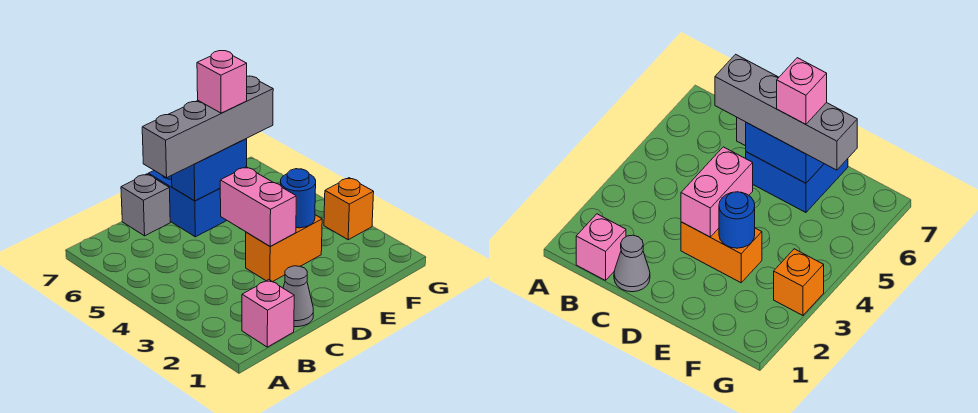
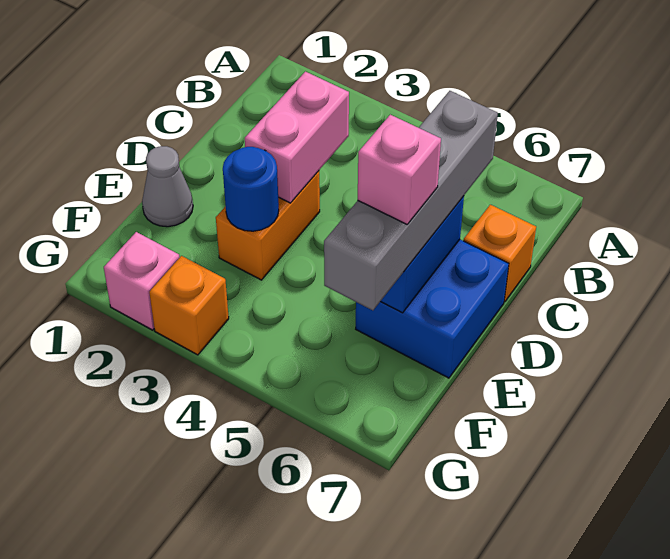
pink brick B1 level 1 -> pink brick G2 level 1
grey cone C1 level 1 -> grey cone E1 level 1
grey brick C7 level 1 -> orange brick C7 level 1
pink brick D3:D4 level 2 -> pink brick C3:D3 level 2

